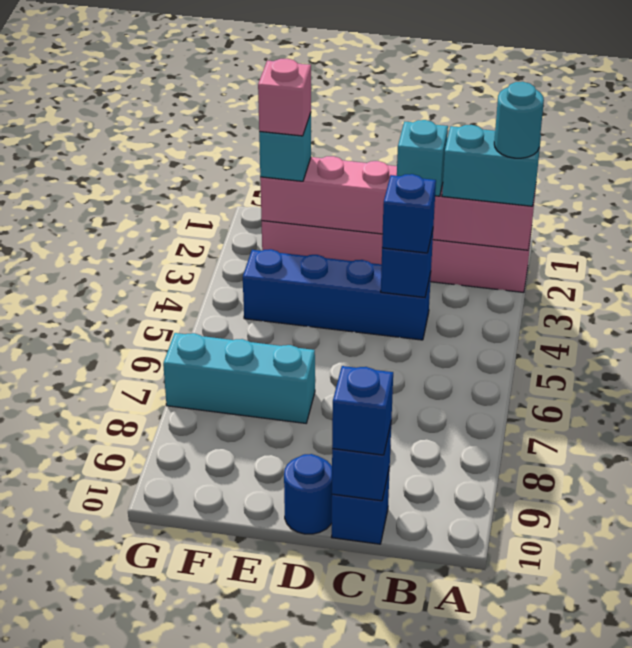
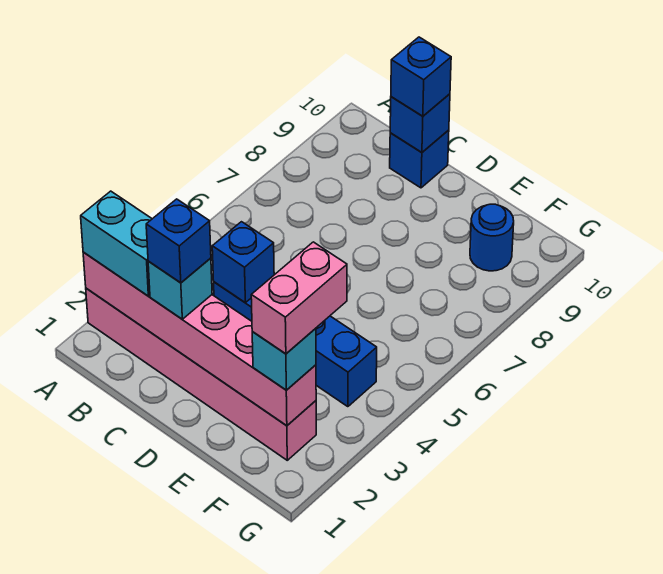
cyan round brick A2 level 4 -> none
blue brick C4 level 3 -> blue brick C2 level 4
blue round brick D10 level 1 -> blue round brick F9 level 1
cyan brick E7:G7 level 1 -> none
pink brick F2 level 4 -> pink brick F2:F3 level 4

